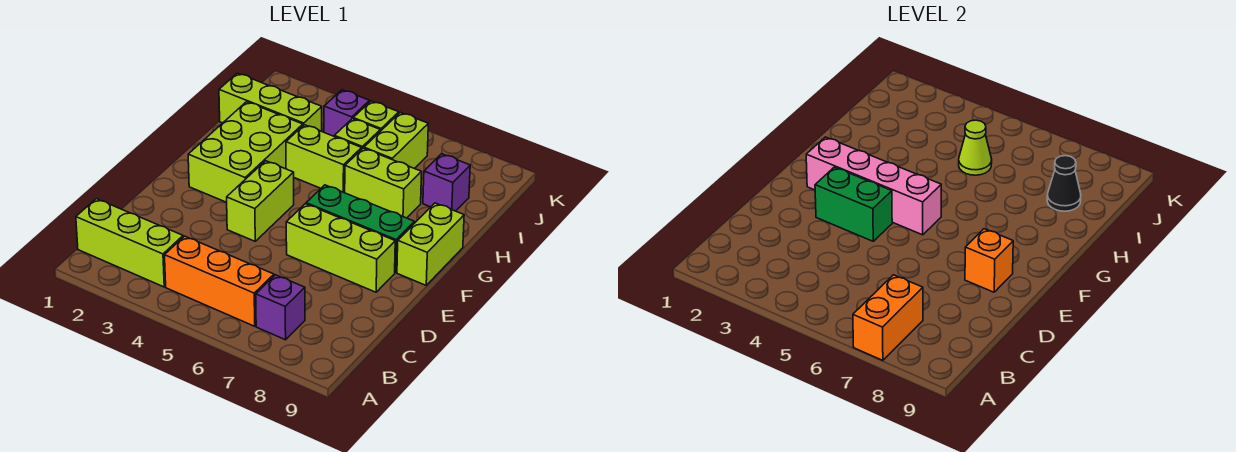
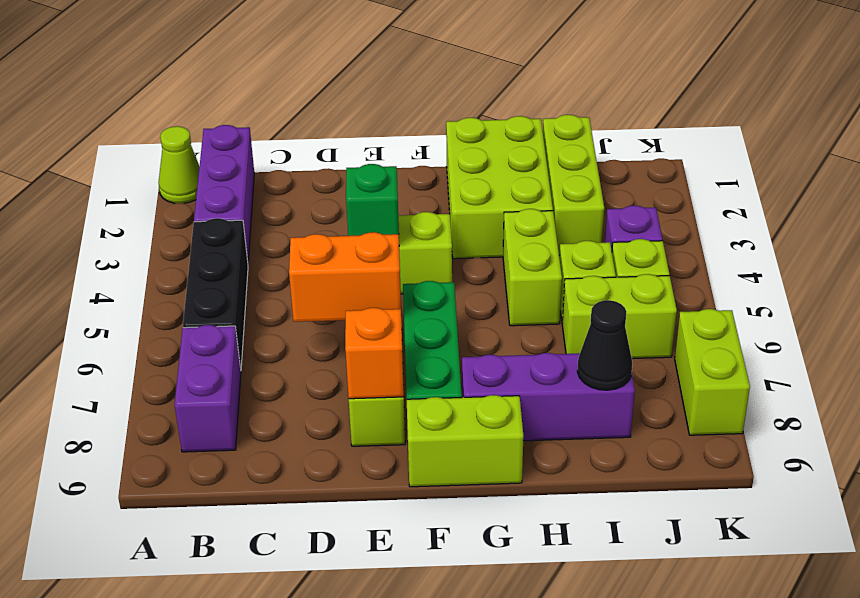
orange brick A7:B7 level 2 -> orange brick D6:E6 level 2
lime brick B1:B3 level 1 -> purple brick B1:B3 level 1
orange brick B4:B6 level 1 -> black brick B4:B6 level 1
purple brick B7 level 1 -> purple brick B7:B8 level 1
green brick E3:E4 level 2 -> green brick E4 level 2
lime brick F2:H3 level 1 -> lime brick G1:H3 level 1
pink brick F2:F5 level 2 -> none
lime brick H6:H7 level 1 -> lime brick K7:K8 level 1
lime cone I5 level 2 -> lime cone A1 level 1
purple brick I8 level 1 -> purple brick G8:I8 level 1

